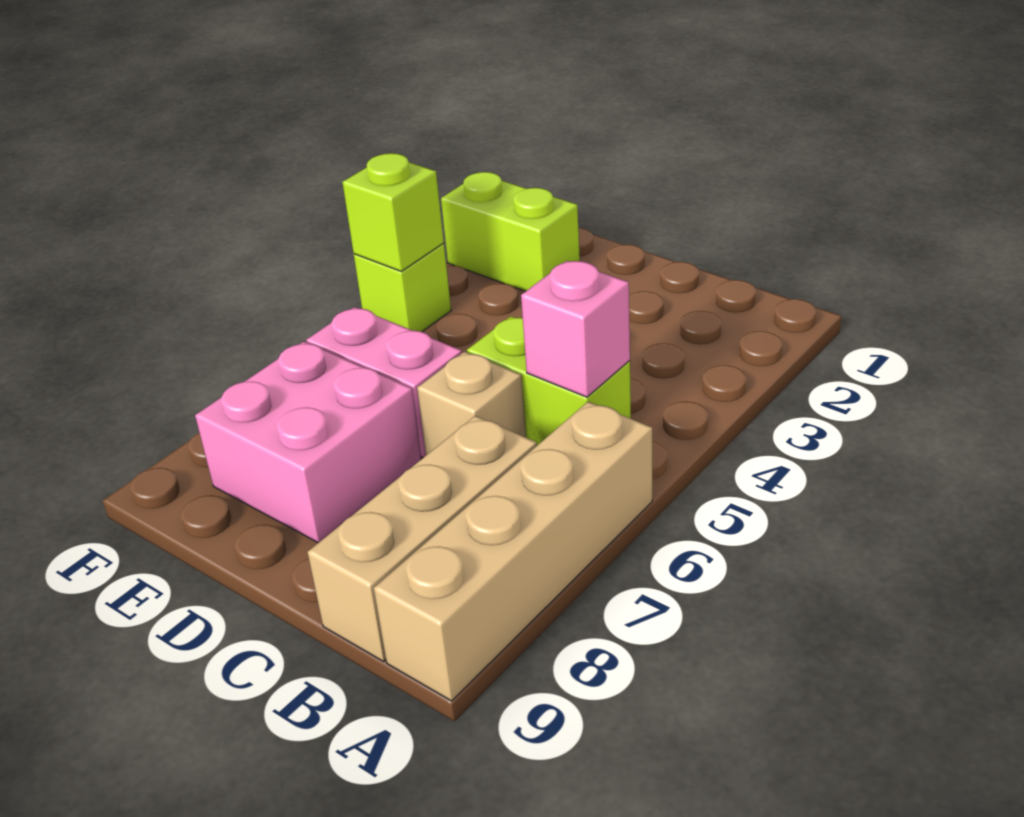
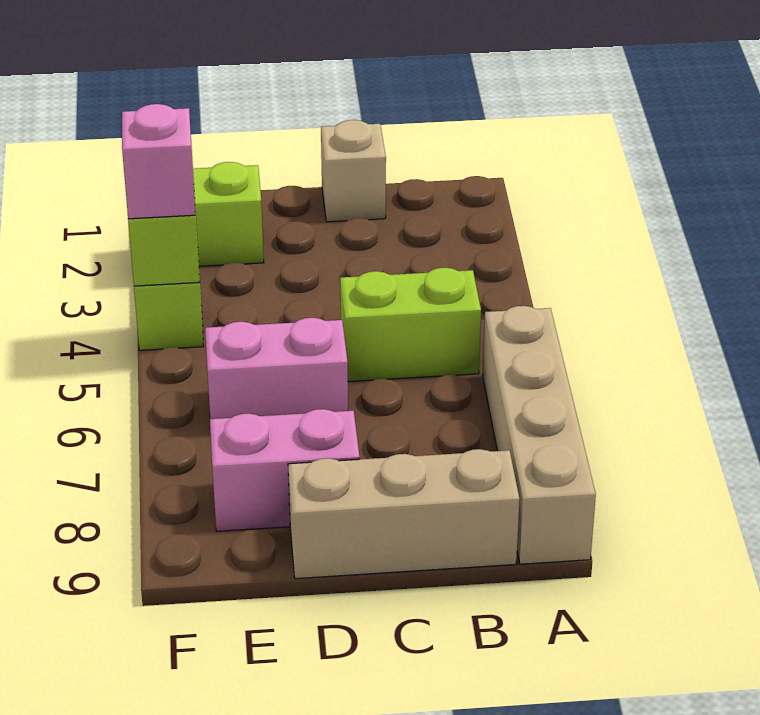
pink brick B5 level 2 -> pink brick F4 level 3
tan brick B7:B9 level 1 -> tan brick B9:D9 level 1
tan brick C6 level 1 -> tan brick C1 level 1
pink brick D7:E8 level 1 -> pink brick D8:E8 level 1

